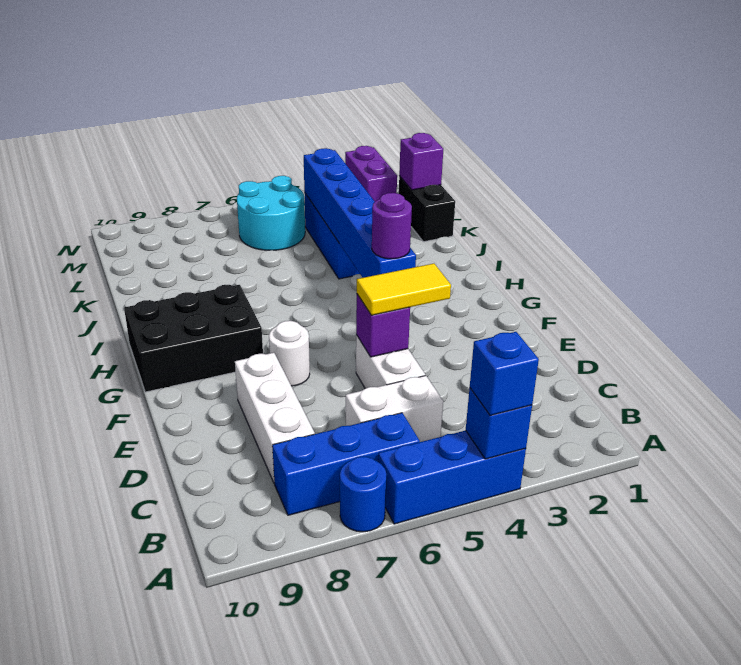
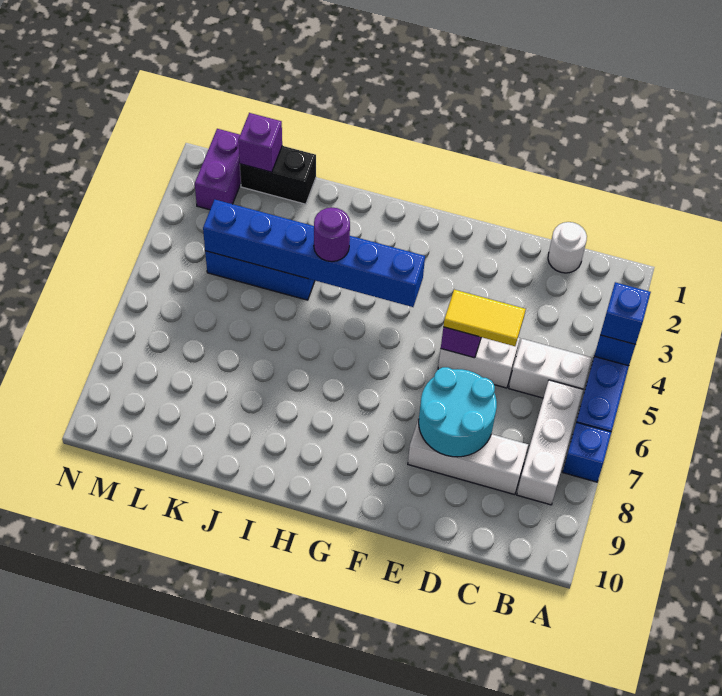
blue round brick A7 level 1 -> blue brick A7 level 1
blue brick B6:B8 level 1 -> white brick B6:B8 level 1
white brick C5:C6 level 1 -> white brick B5:C5 level 1
yellow tile E4:E5 level 3 -> yellow tile D5:E5 level 3
white round brick F7 level 1 -> white round brick C1 level 1
purple round brick G4 level 3 -> purple round brick I4 level 3
black brick G8:H10 level 1 -> none
cyan round brick L5:M6 level 1 -> cyan round brick D7:E8 level 2
purple brick M2:N2 level 1 -> purple brick M1:M2 level 1

